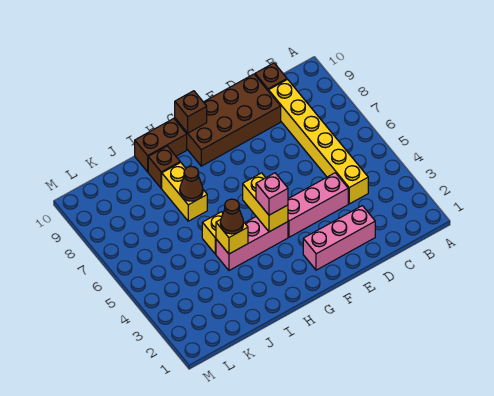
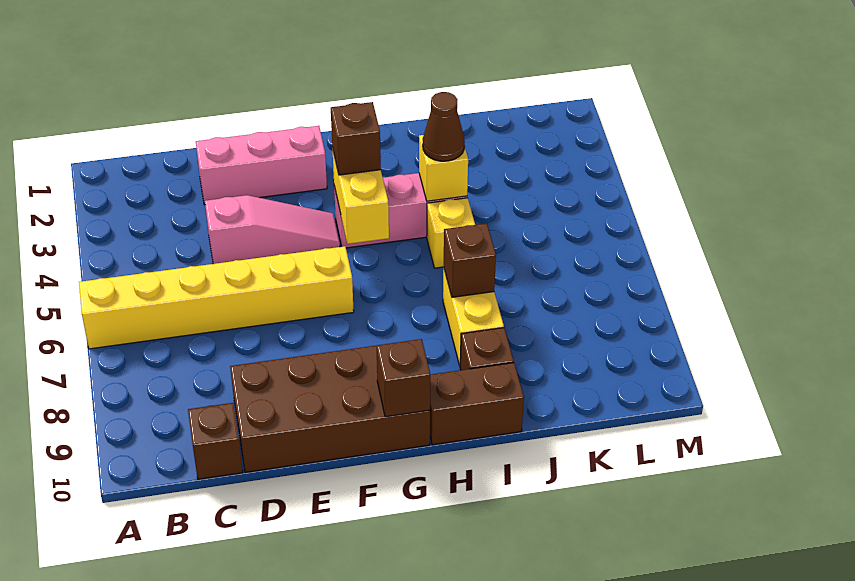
yellow brick C4:C9 level 1 -> yellow brick A6:F6 level 1
pink brick D4:F4 level 1 -> pink slope D4:F4 level 1 top D
pink brick G4 level 3 -> brown brick G4 level 3
brown cone I7 level 2 -> brown brick I7 level 2

